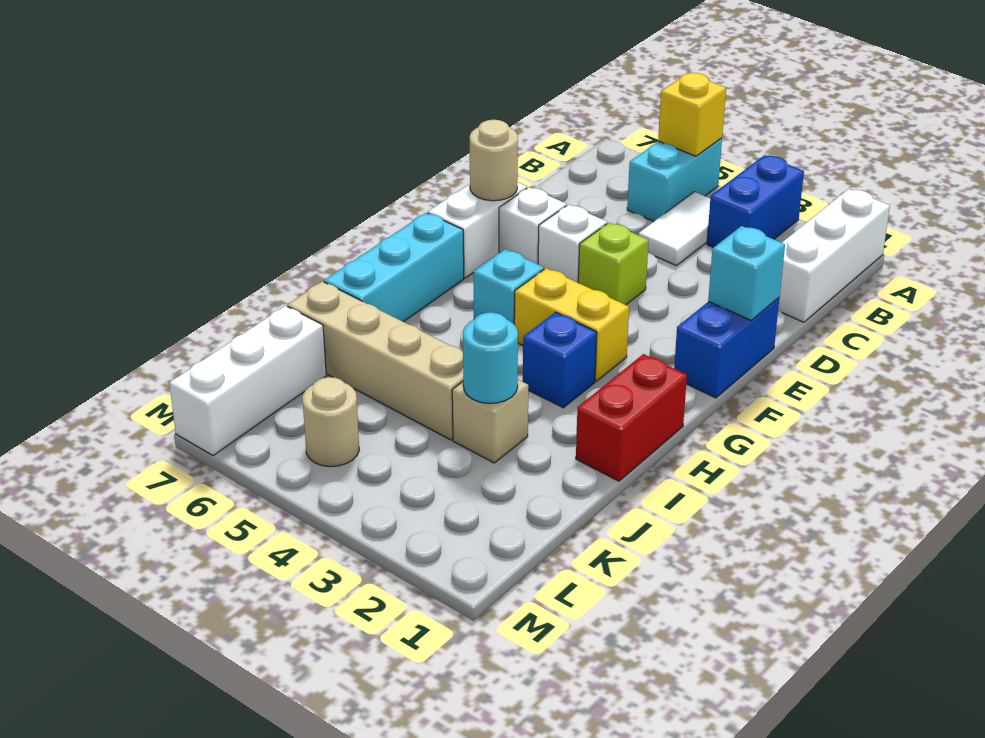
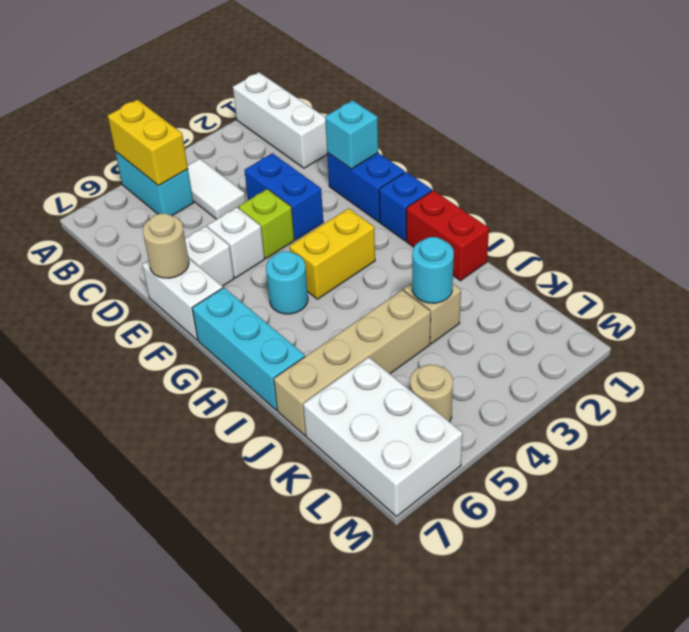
blue brick A3:B3 level 1 -> blue brick D3:E3 level 1
yellow brick A5 level 2 -> yellow brick A5:B5 level 2
cyan brick G5 level 1 -> cyan round brick G5 level 1
blue brick H3 level 1 -> blue brick G1 level 1
white brick K7:M7 level 1 -> white brick K6:M7 level 1

